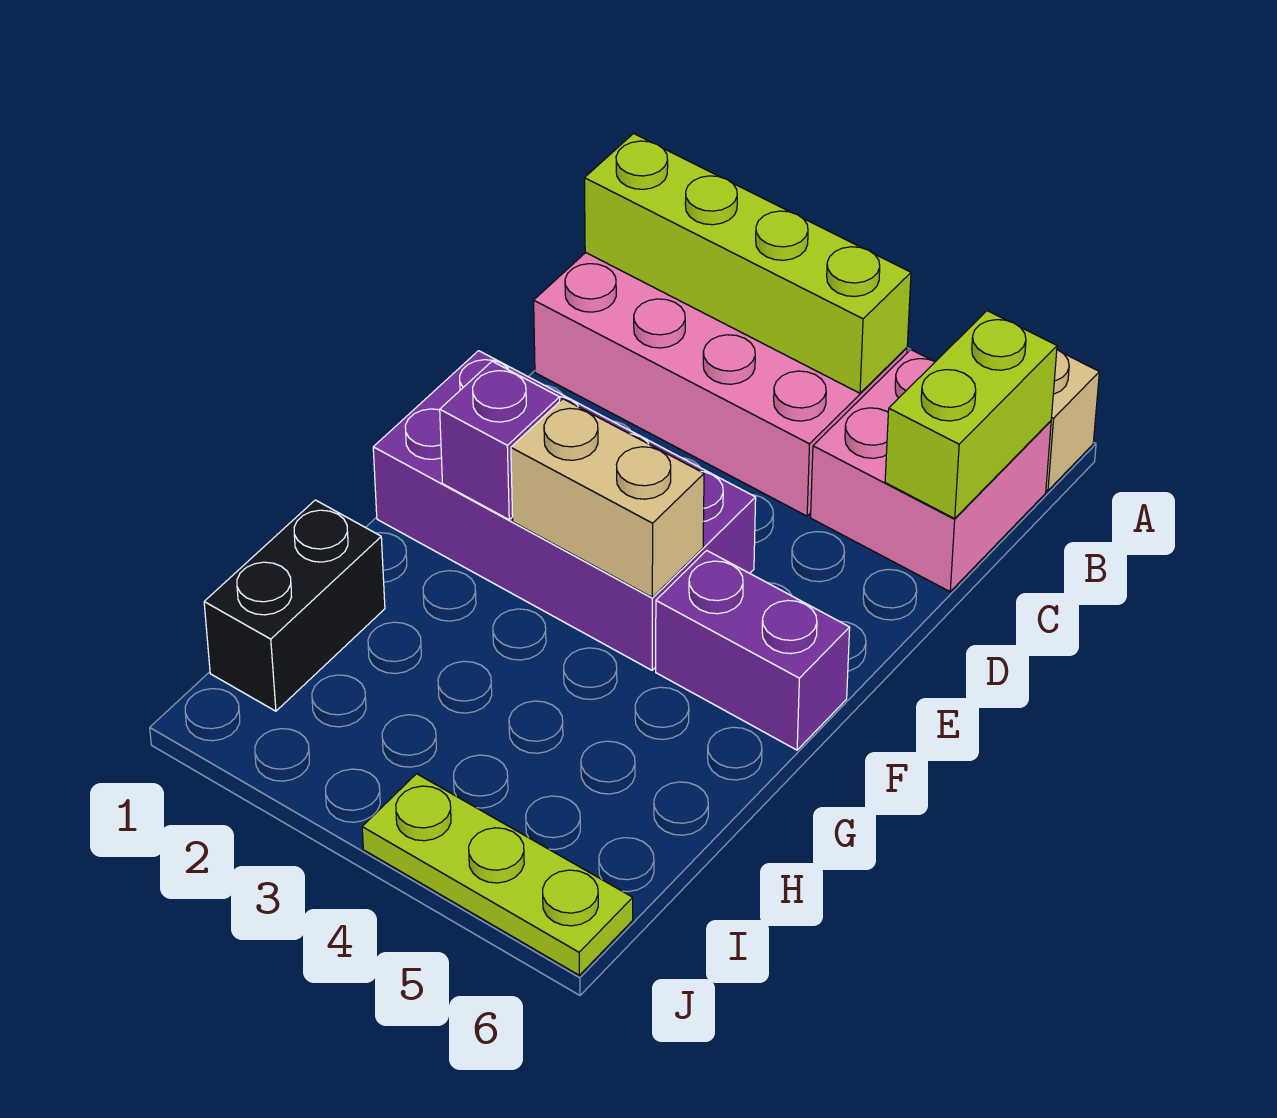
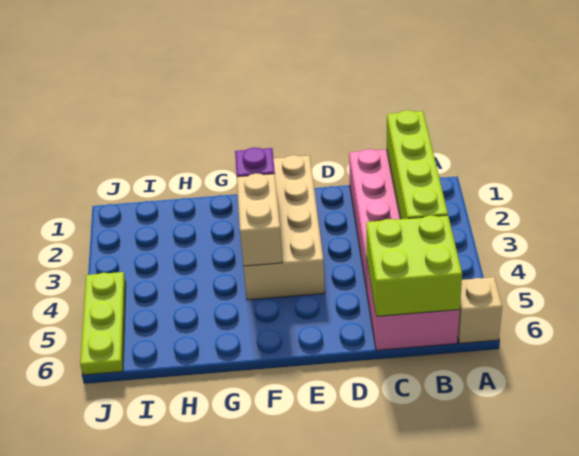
lime brick B6:C6 level 2 -> lime brick B5:C6 level 2
purple brick E1:F4 level 1 -> tan brick E1:F4 level 1
purple brick F5:F6 level 1 -> none
black brick H1:I1 level 1 -> none

